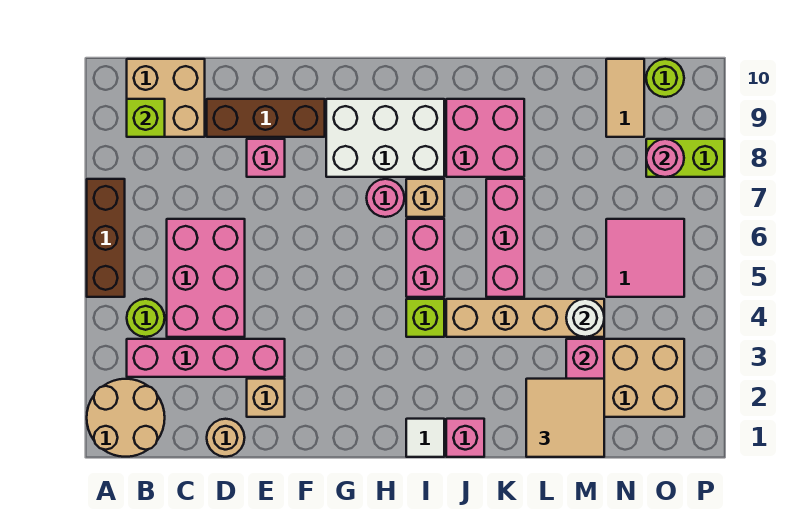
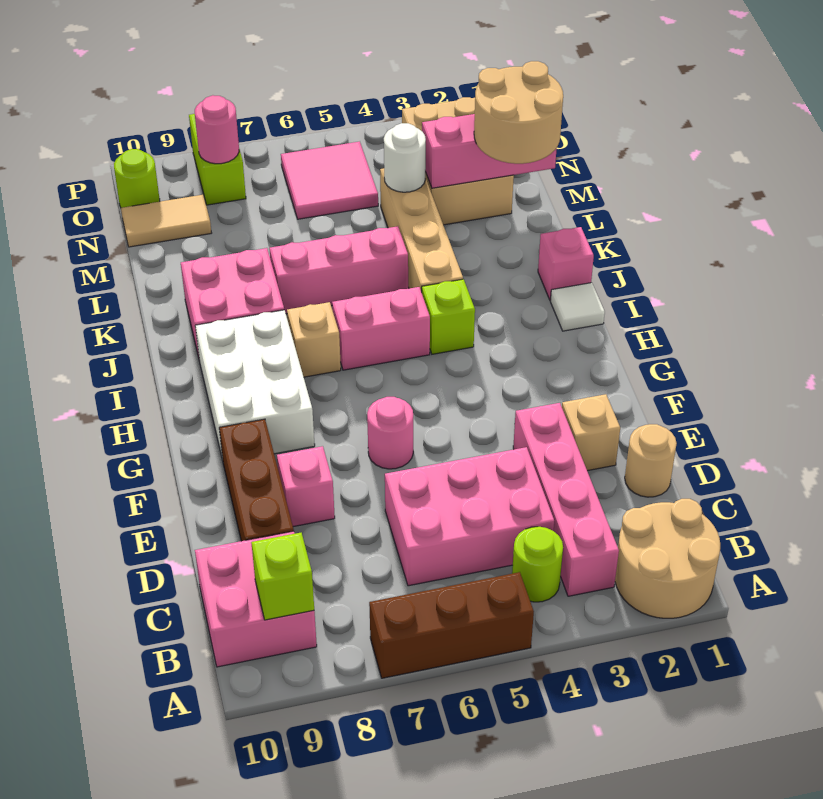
tan brick B9:C10 level 1 -> pink brick B9:C10 level 1
pink round brick H7 level 1 -> pink round brick F6 level 1
tan tile L1:M2 level 3 -> tan round brick L1:M2 level 3

